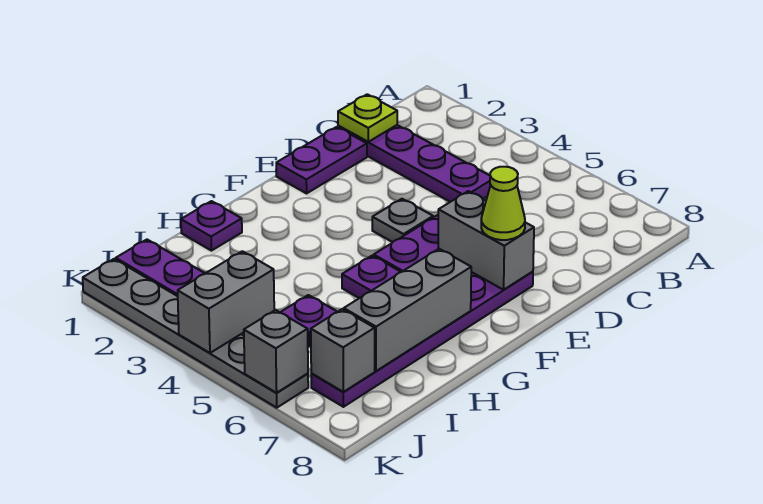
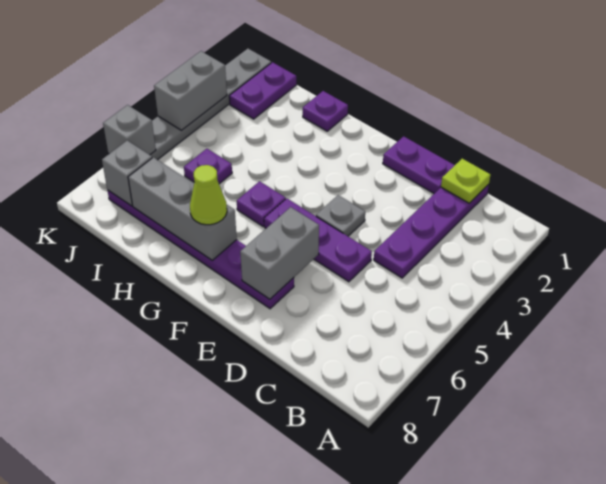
lime cone E7 level 3 -> lime cone G7 level 3
grey brick J4:K4 level 2 -> grey brick K3:K4 level 2

